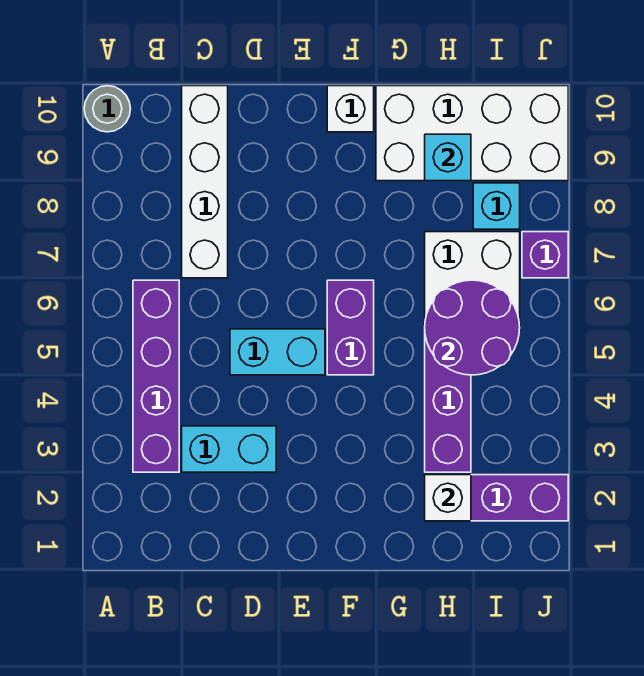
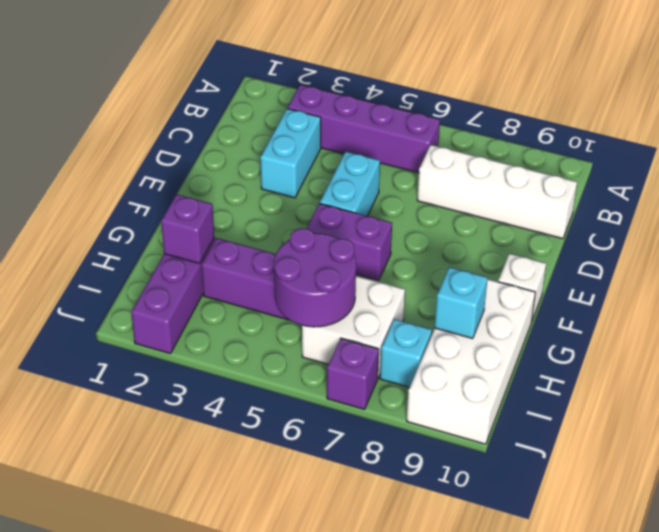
grey round brick A10 level 1 -> none
white brick H2 level 2 -> purple brick H2 level 2

